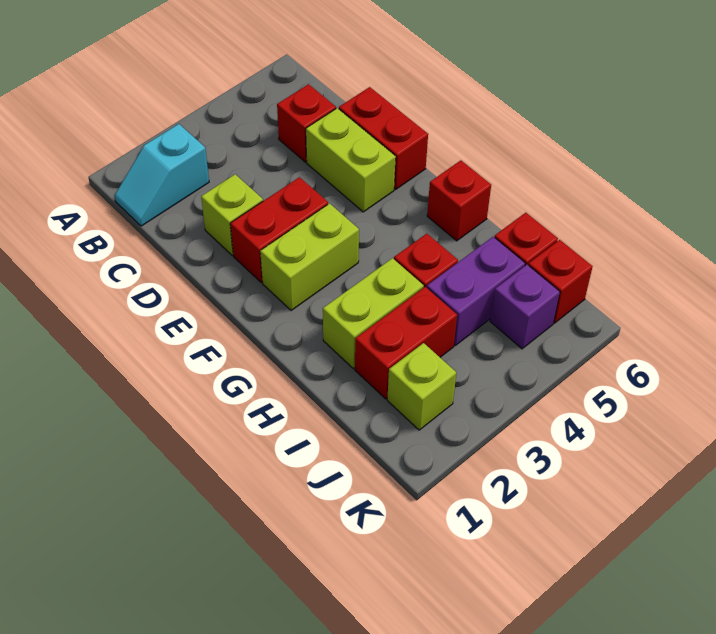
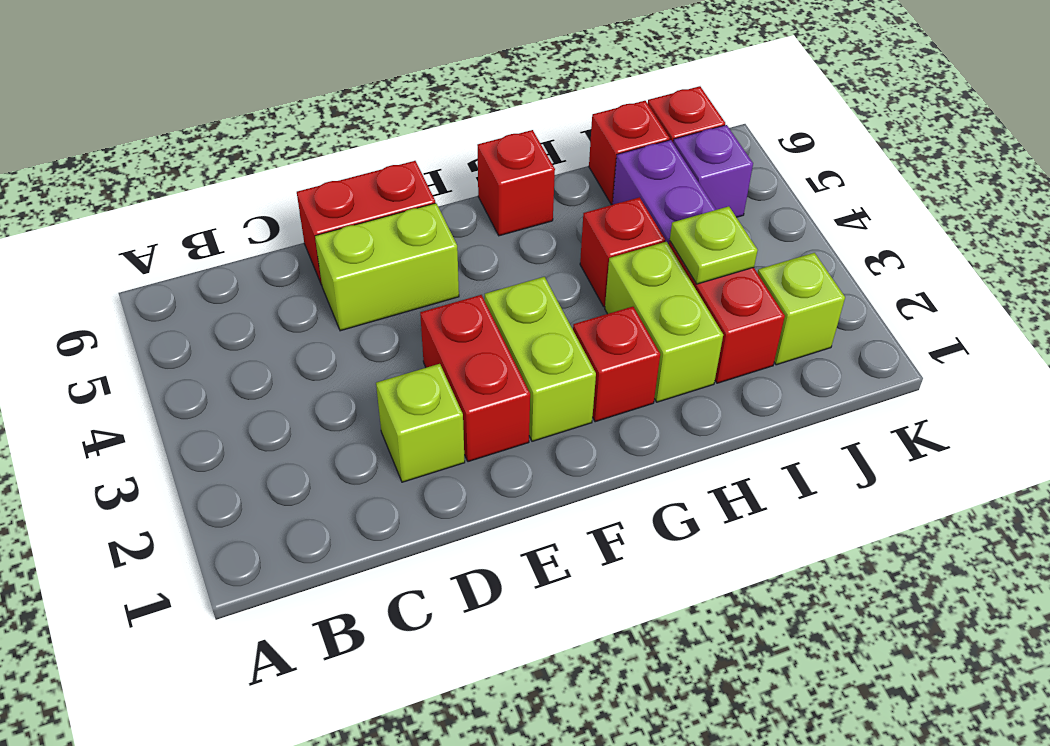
cyan slope B1:B2 level 1 top 2 -> none
red brick C5 level 1 -> red brick G2 level 1
none -> lime plate I3 level 2

